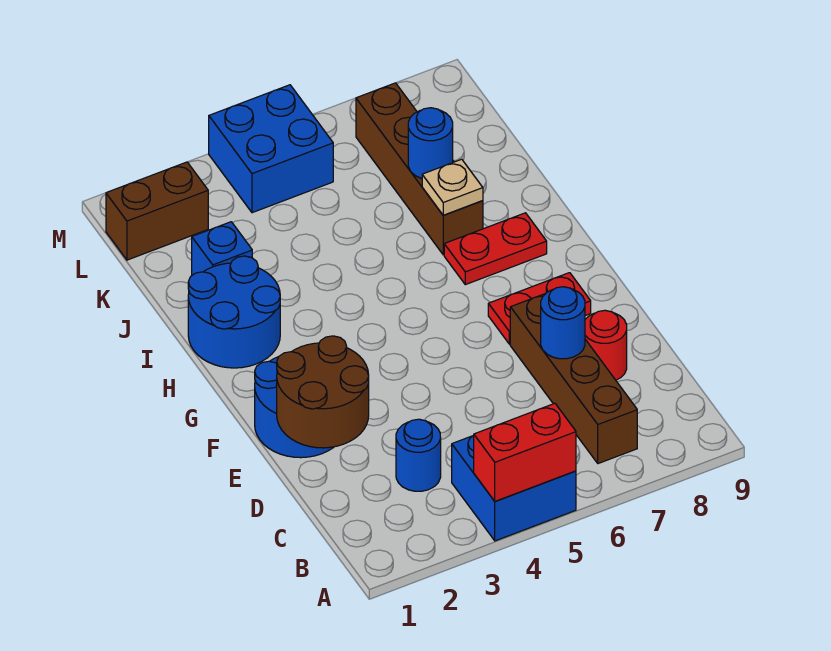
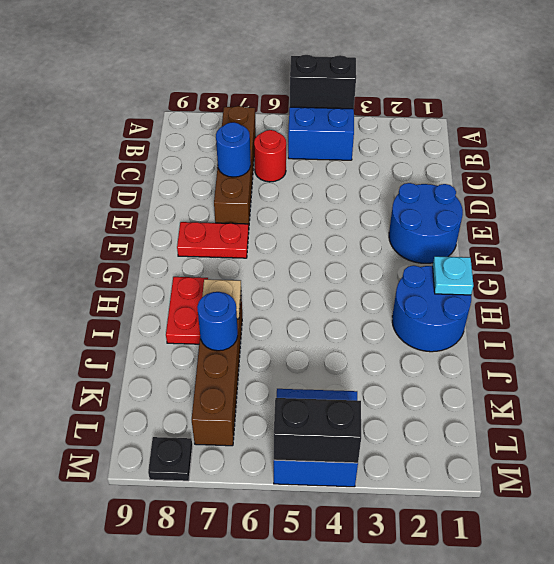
red brick A4:A5 level 2 -> black brick A4:A5 level 2
blue round brick C3 level 1 -> none
brown round brick D1:E2 level 2 -> none
red round brick D8 level 1 -> red round brick C6 level 1
none -> cyan plate H1 level 2
red plate H7:H8 level 1 -> red plate H8:I8 level 1
blue brick J2 level 1 -> none
brown brick L1:L2 level 1 -> none
none -> black brick M4:M5 level 2
none -> black plate M8 level 1

